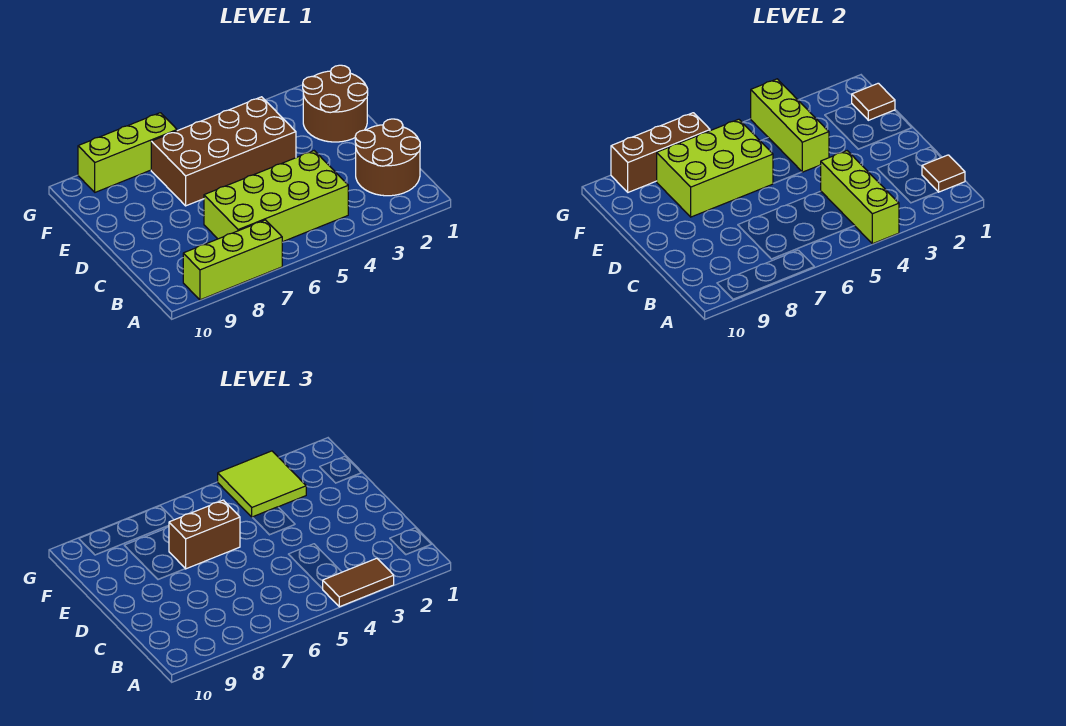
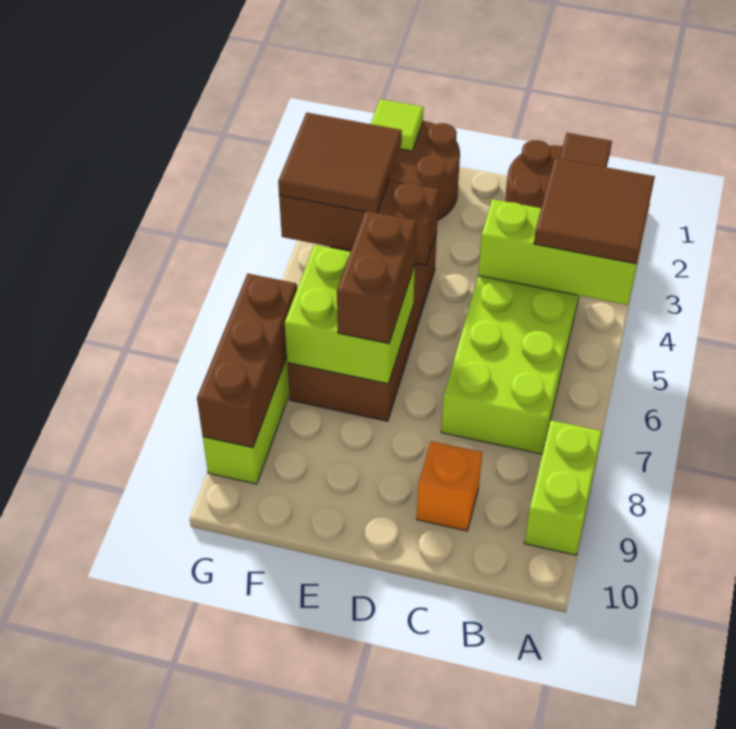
brown tile A3:A4 level 3 -> brown tile A3:B4 level 3
lime brick A7:A9 level 1 -> lime brick A8:A9 level 1
none -> orange brick C9 level 1
lime brick E4:G4 level 2 -> brown brick E4:G4 level 2
lime brick E6:F8 level 2 -> lime brick E6:F7 level 2
brown tile F1 level 2 -> lime tile F1 level 2
lime tile F3:G4 level 3 -> brown tile F3:G4 level 3

